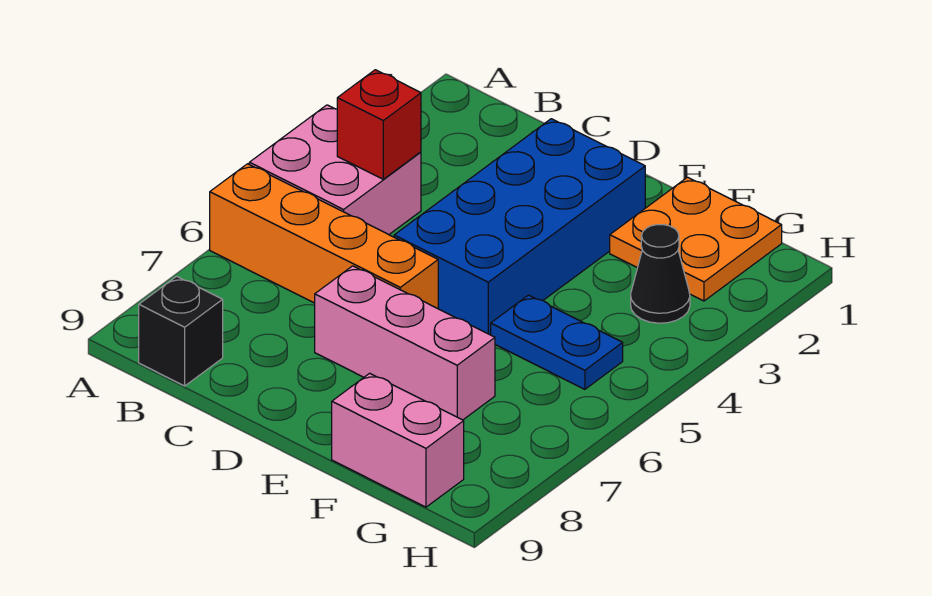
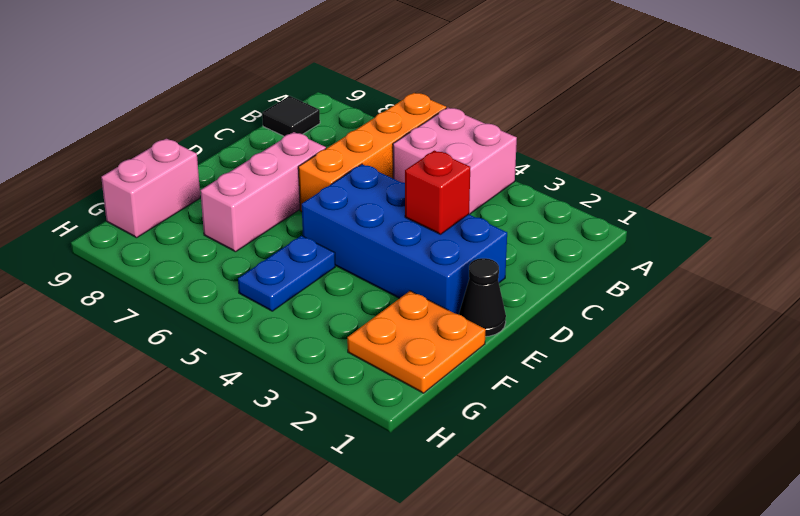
red brick B4 level 2 -> red brick D3 level 2
black brick B9 level 1 -> black tile B9 level 1
black cone G3 level 1 -> black cone E1 level 1

